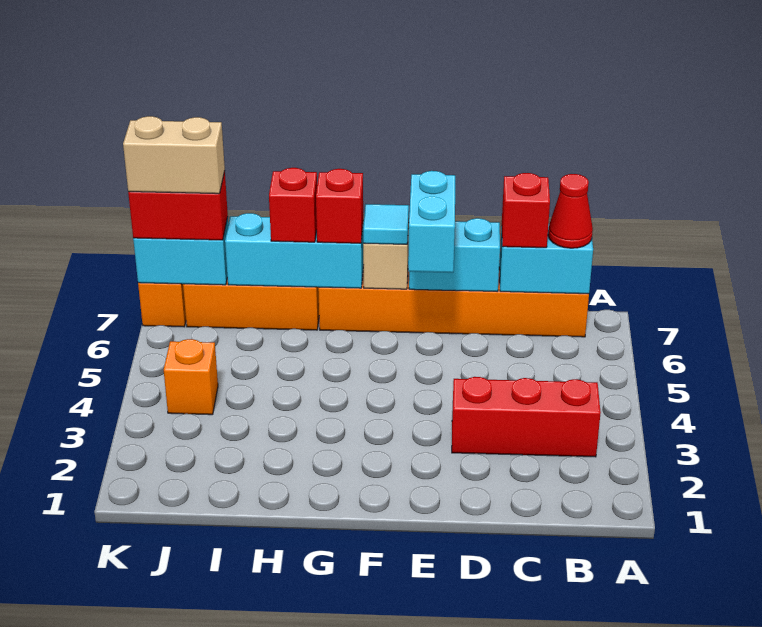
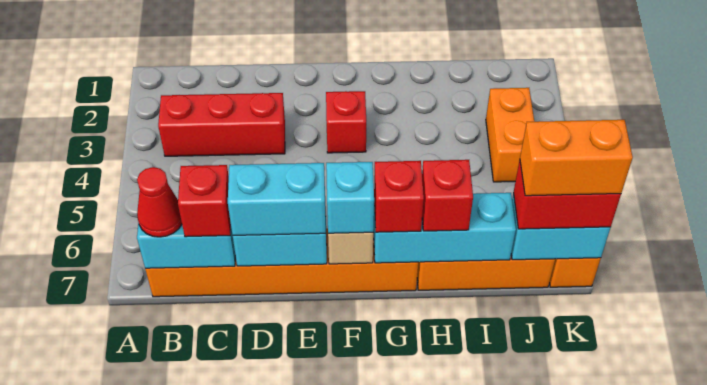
cyan brick E6:E7 level 3 -> cyan brick D7:E7 level 3
none -> red brick F3 level 1
cyan tile F7 level 3 -> cyan brick F7 level 3
orange brick J4 level 1 -> orange brick J3:J4 level 1
tan brick J7:K7 level 4 -> orange brick J7:K7 level 4

